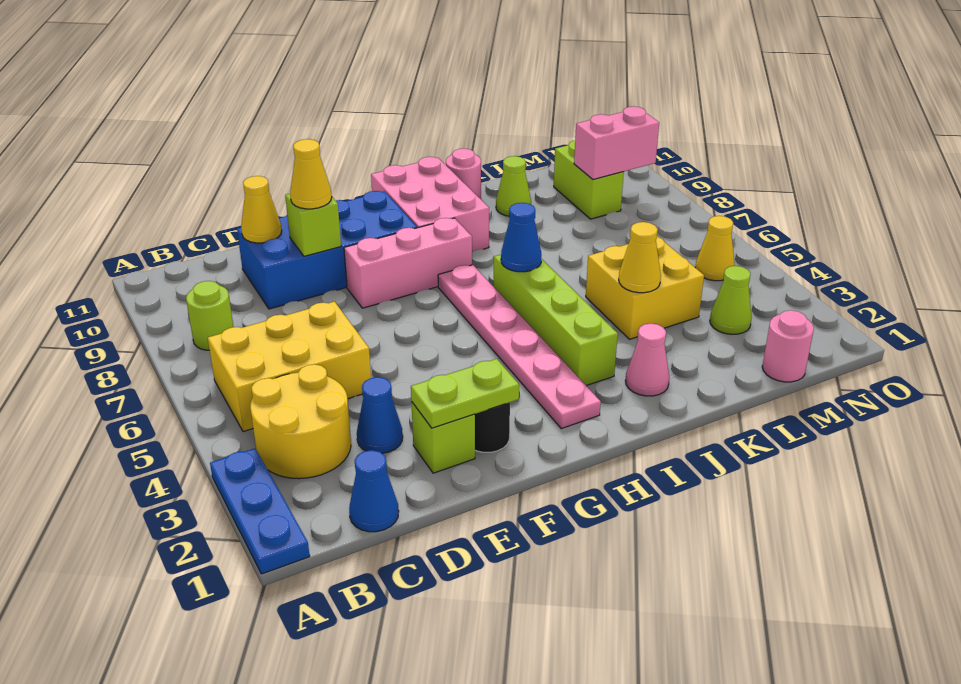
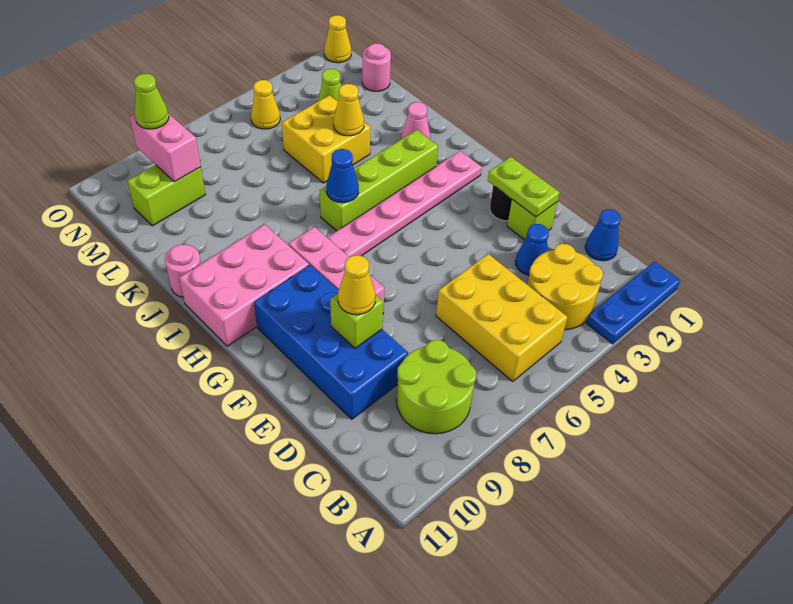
lime round brick B8 level 1 -> lime round brick B8:C9 level 1
yellow cone D10 level 2 -> yellow cone O1 level 1
lime cone K10 level 1 -> lime cone N9 level 3

